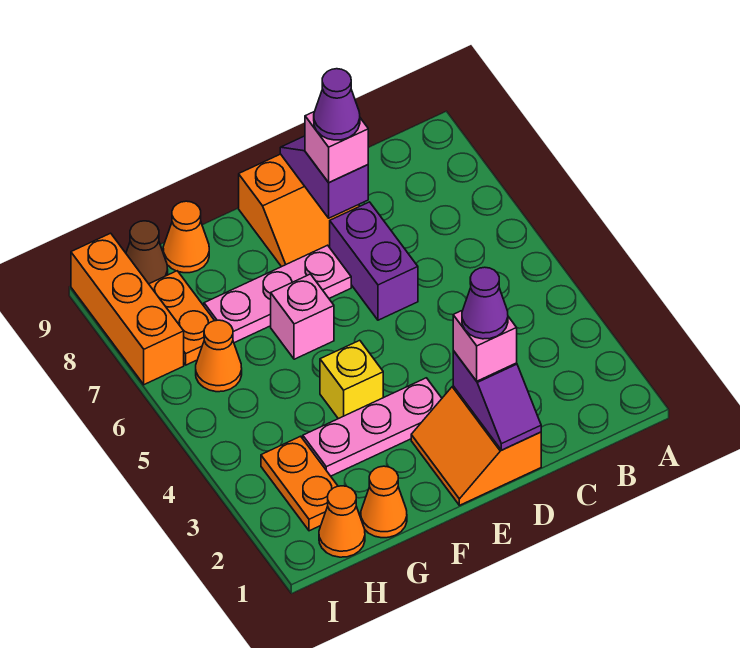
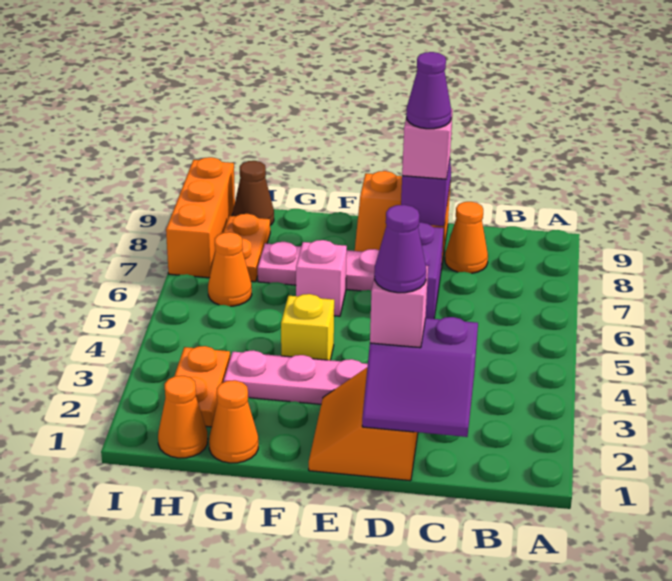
purple slope D1:D2 level 2 top 2 -> purple slope C1:D2 level 2 top 2
orange cone G9 level 1 -> orange cone C8 level 1

